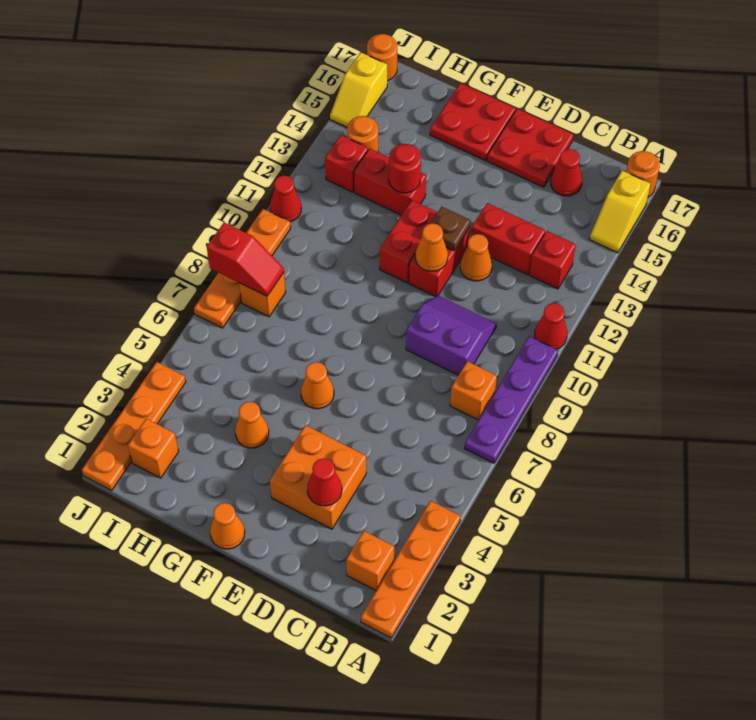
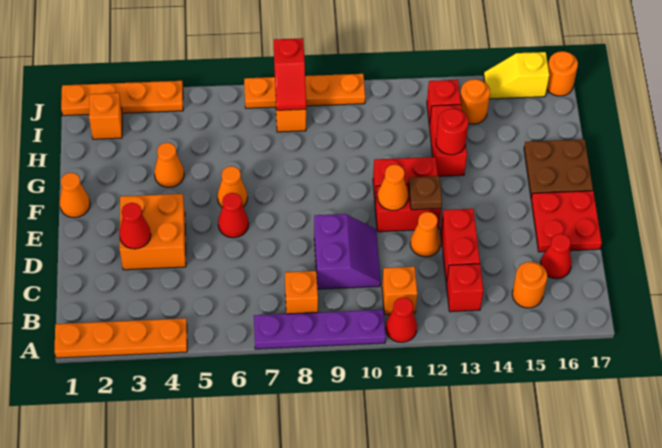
yellow slope A15:A16 level 1 top 16 -> none
orange round brick A17 level 1 -> orange round brick B15 level 1
orange brick B2 level 1 -> orange brick B11 level 1
red plate F16:G17 level 1 -> brown plate F16:G17 level 1
red cone J11 level 1 -> red cone E6 level 1

